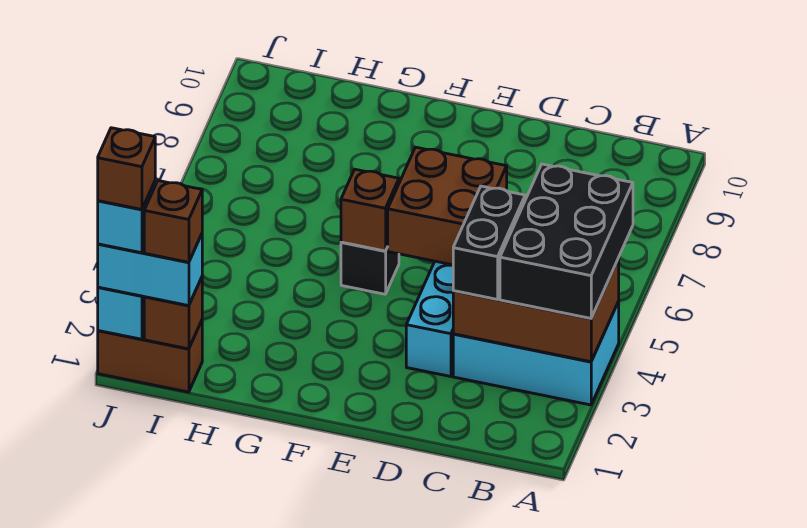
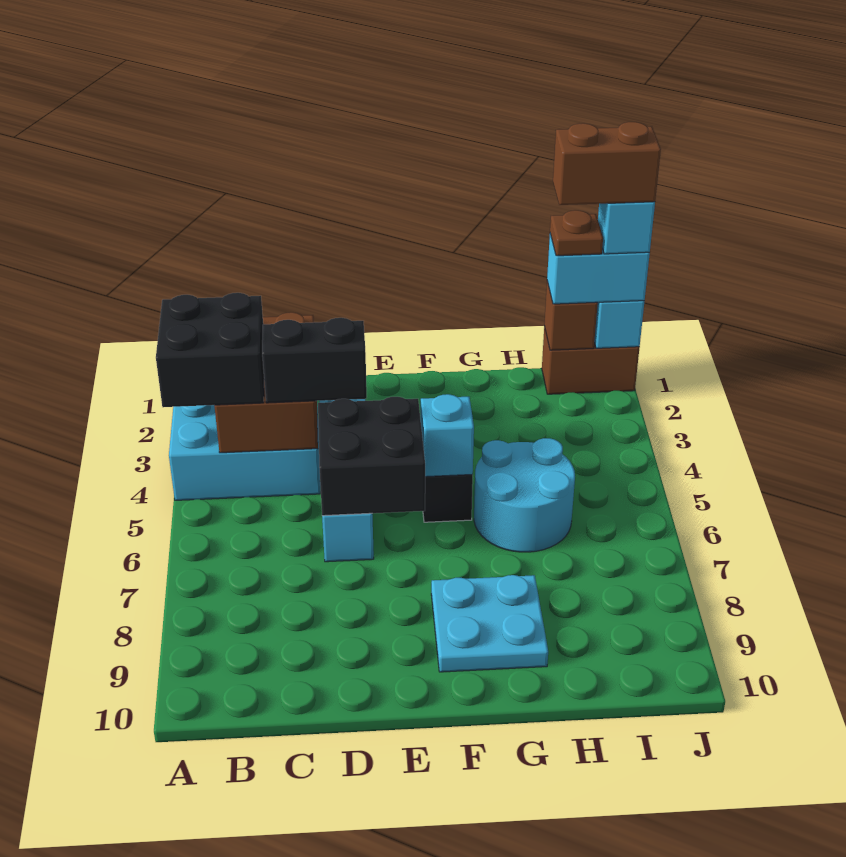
brown brick A3:C4 level 2 -> brown brick B2:C4 level 2
black brick A3:B5 level 3 -> black brick A3:B4 level 3
black brick C3:C4 level 3 -> black brick C4:D4 level 3
brown brick D5:E6 level 2 -> black brick D5:E6 level 2
brown brick F5 level 2 -> cyan brick F5 level 2
none -> cyan plate F8:G9 level 1
none -> cyan round brick G5:H6 level 1
brown brick I1 level 4 -> brown plate I1 level 4
brown brick J1 level 5 -> brown brick I1:J1 level 5

